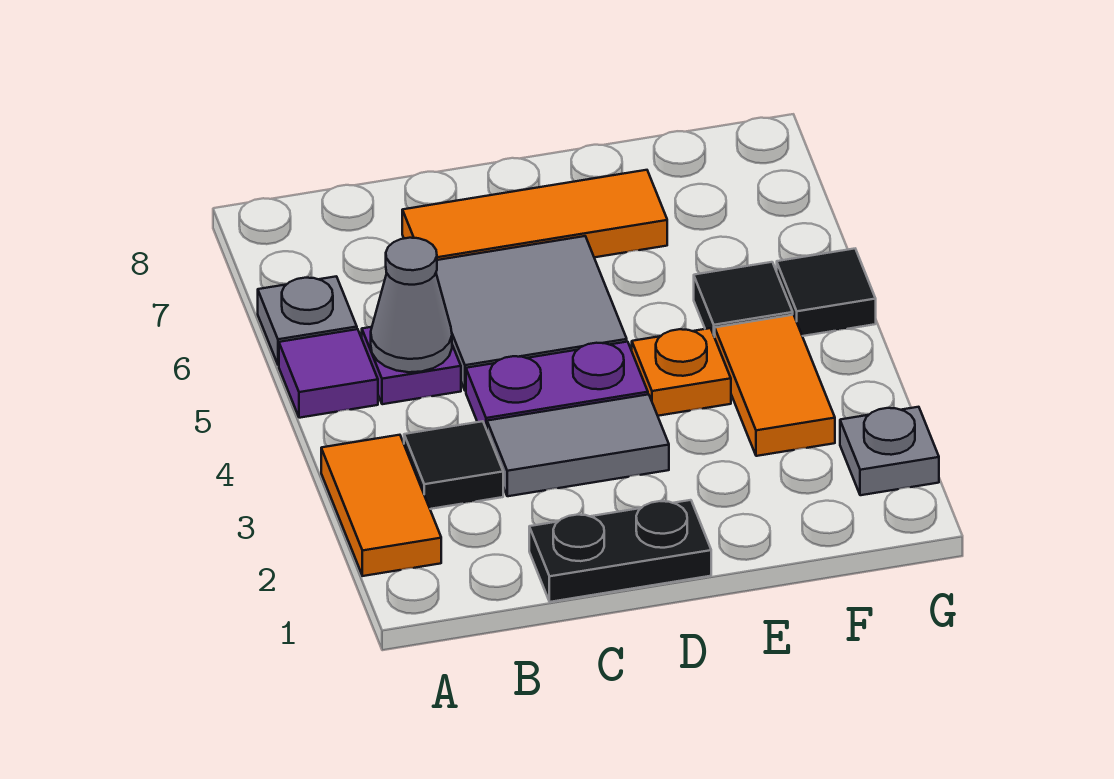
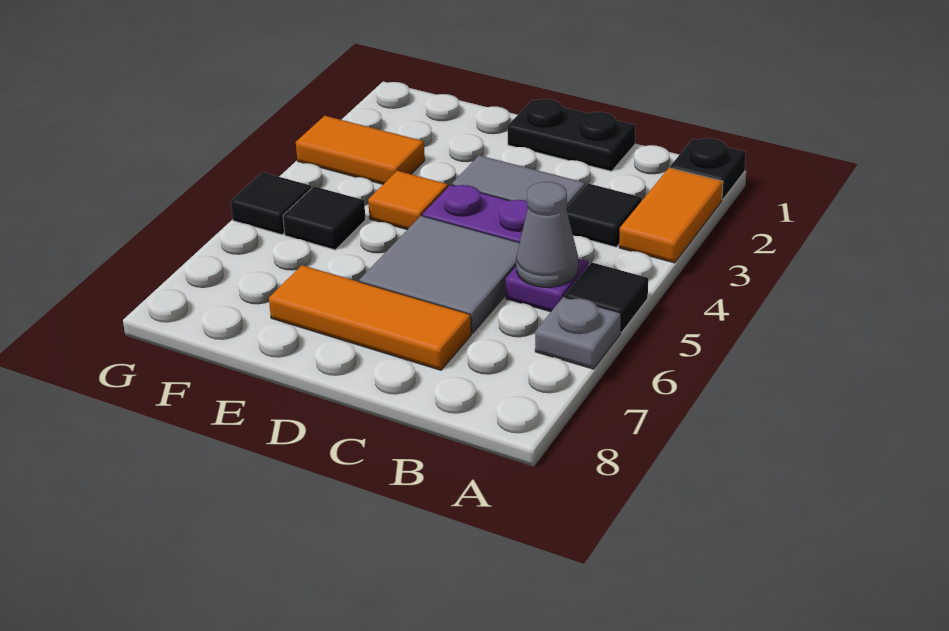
none -> black plate A1 level 1
purple tile A5 level 1 -> black tile A5 level 1
orange plate E4 level 1 -> orange tile E4 level 1
orange tile F3:F4 level 1 -> orange tile F3:G3 level 1
grey plate G2 level 1 -> none

